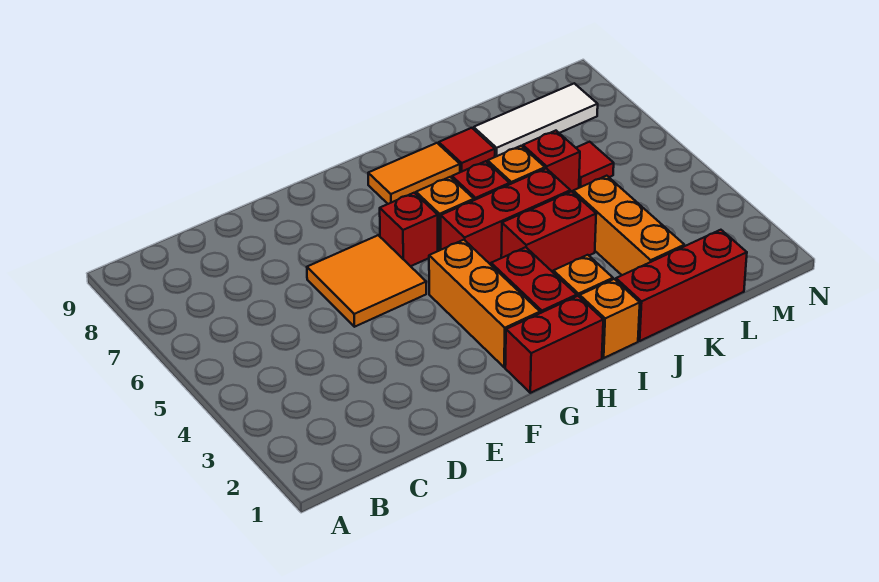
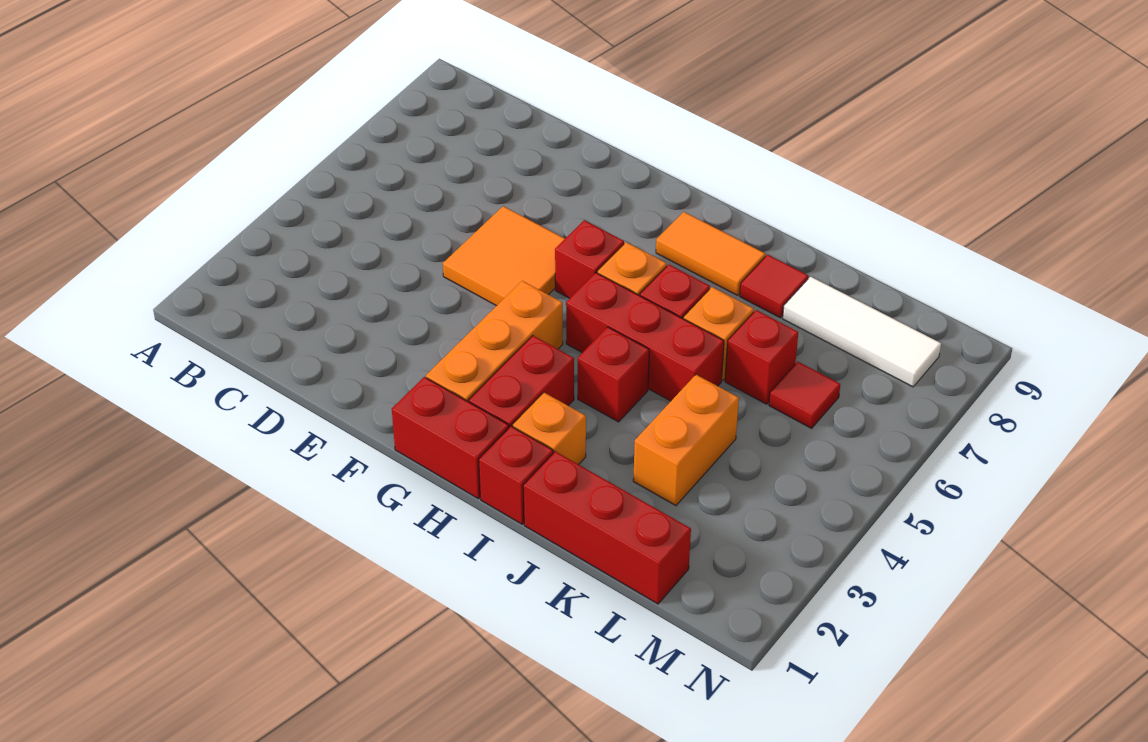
orange brick I1 level 1 -> red brick I1 level 1
red brick I4:J4 level 1 -> red brick I4 level 1
orange brick K2:K4 level 1 -> orange brick K3:K4 level 1

